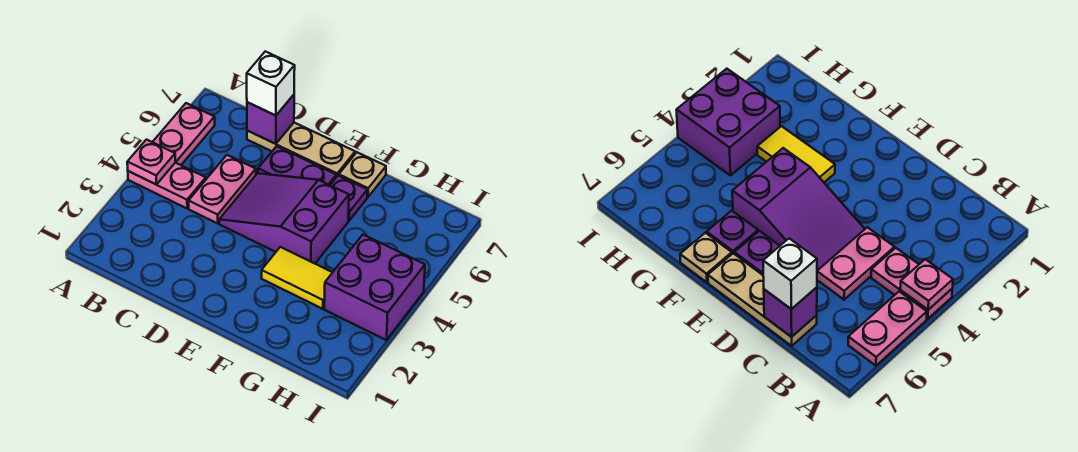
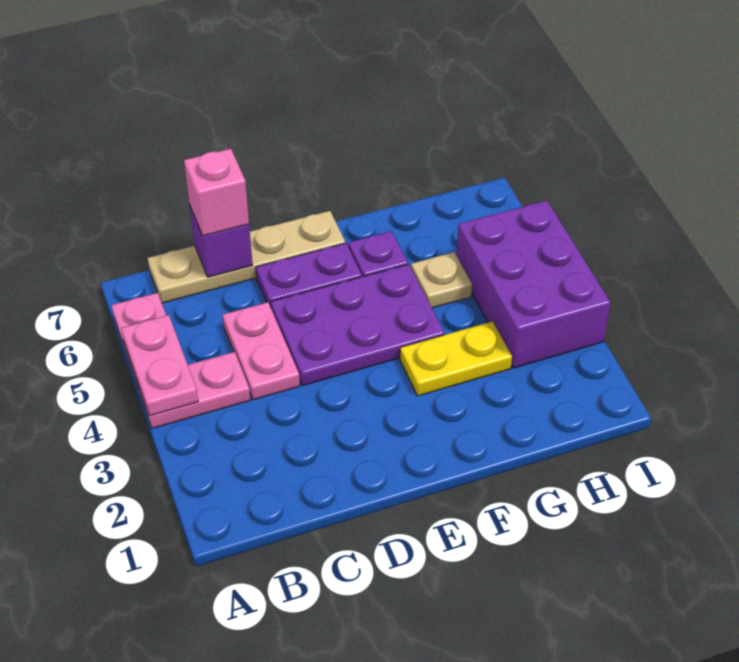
pink plate A4 level 2 -> pink plate A4:A5 level 2
tan plate C7:E7 level 1 -> tan plate B7:E7 level 1
white brick C7 level 3 -> pink brick C7 level 3
purple slope D4:F5 level 1 top F -> purple plate D4:F5 level 1
yellow tile F3:G3 level 1 -> yellow plate F3:G3 level 1
tan plate F7 level 1 -> tan plate G5 level 1
purple brick H3:I4 level 1 -> purple brick H3:I5 level 1

